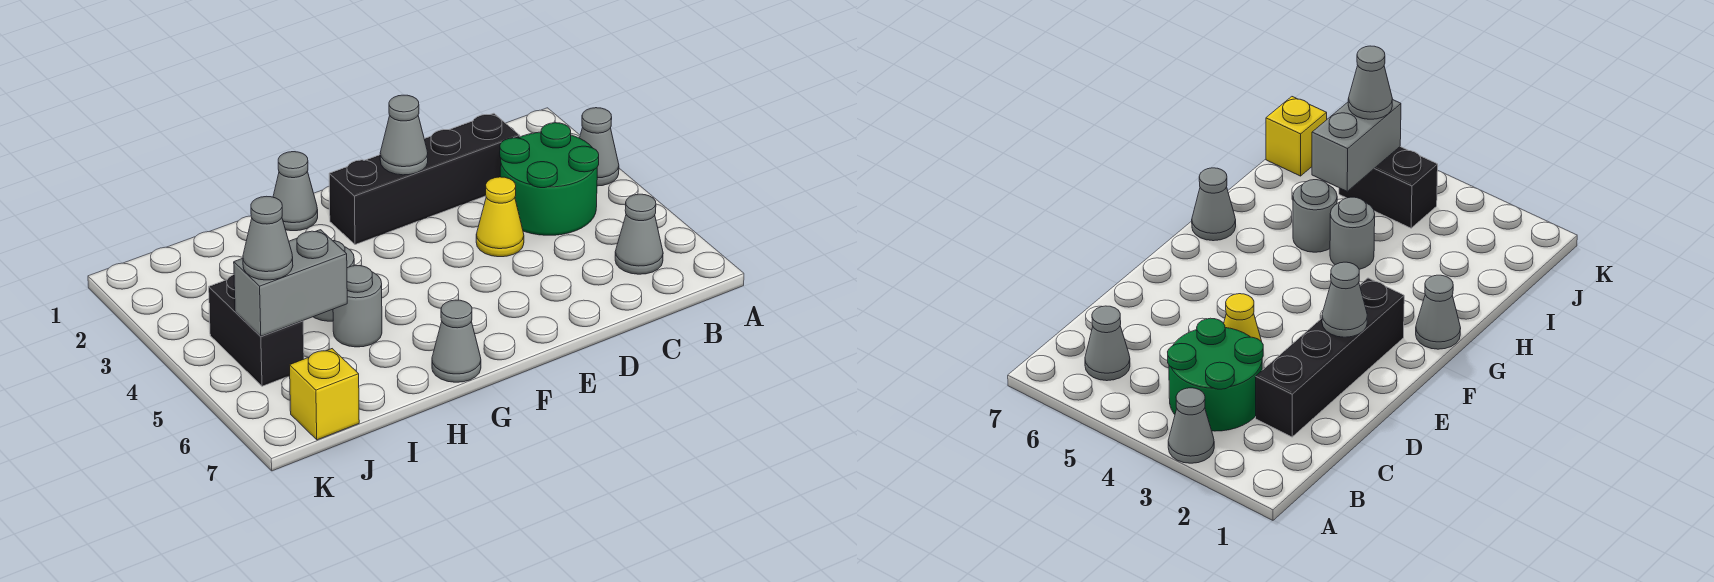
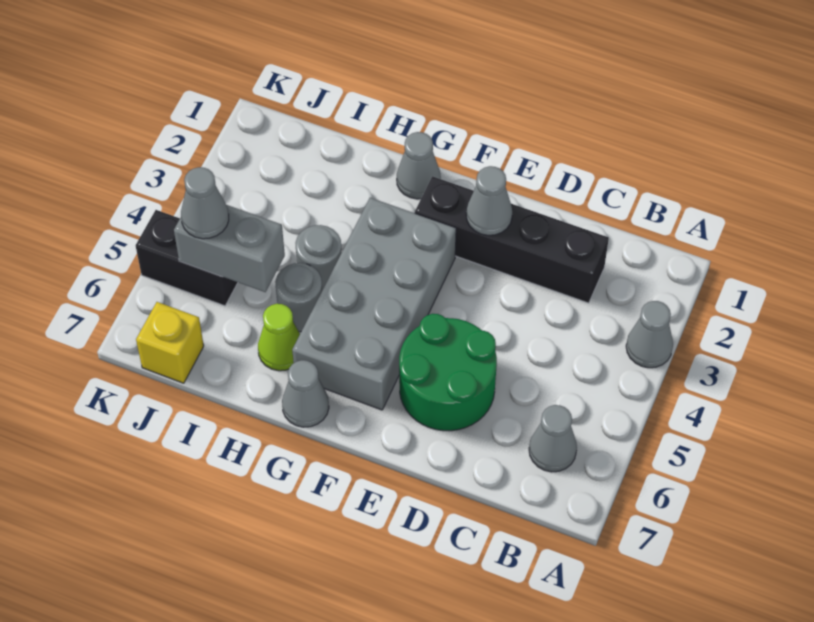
green round brick B3:C4 level 1 -> green round brick D5:E6 level 1
yellow cone D4 level 1 -> none
none -> grey brick F3:G6 level 1
none -> lime cone H6 level 1
black brick J4:J5 level 1 -> black brick J5:K5 level 1

